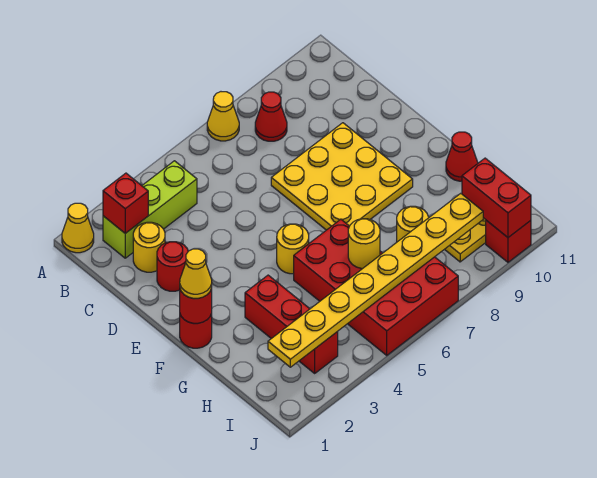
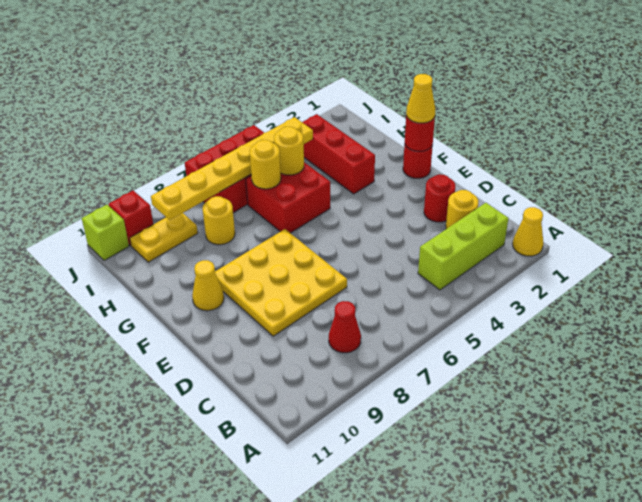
yellow cone A7 level 1 -> yellow cone F10 level 1
red brick B2 level 2 -> none
yellow round brick F5 level 1 -> yellow round brick H5 level 2
red cone G11 level 1 -> none
yellow plate I2:I9 level 2 -> yellow plate I4:I9 level 2
red brick I10:J10 level 2 -> none
none -> lime brick J11 level 1

